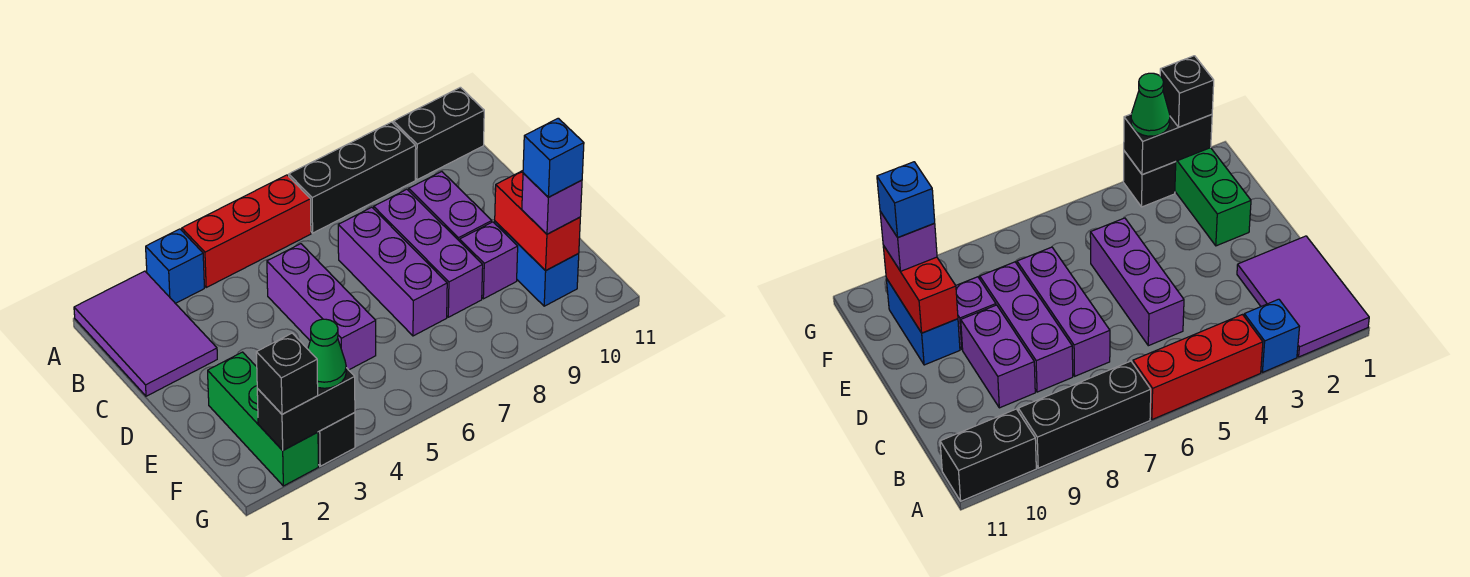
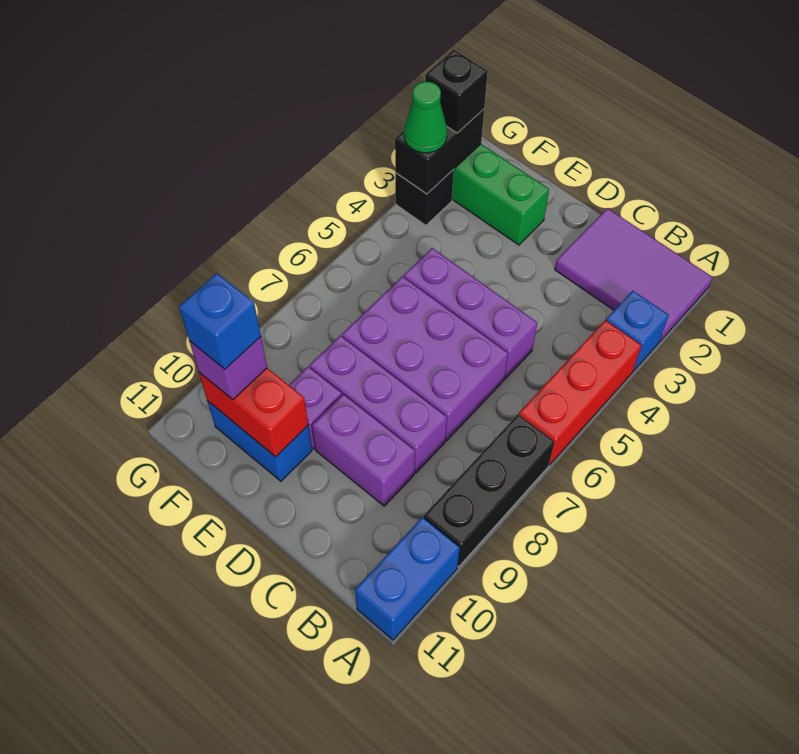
black brick A10:A11 level 1 -> blue brick A10:A11 level 1
purple brick C7:E7 level 1 -> purple brick C6:E7 level 1

